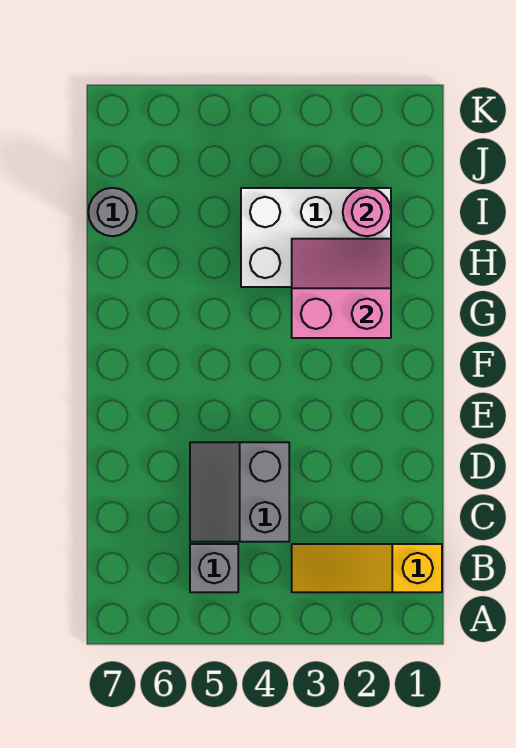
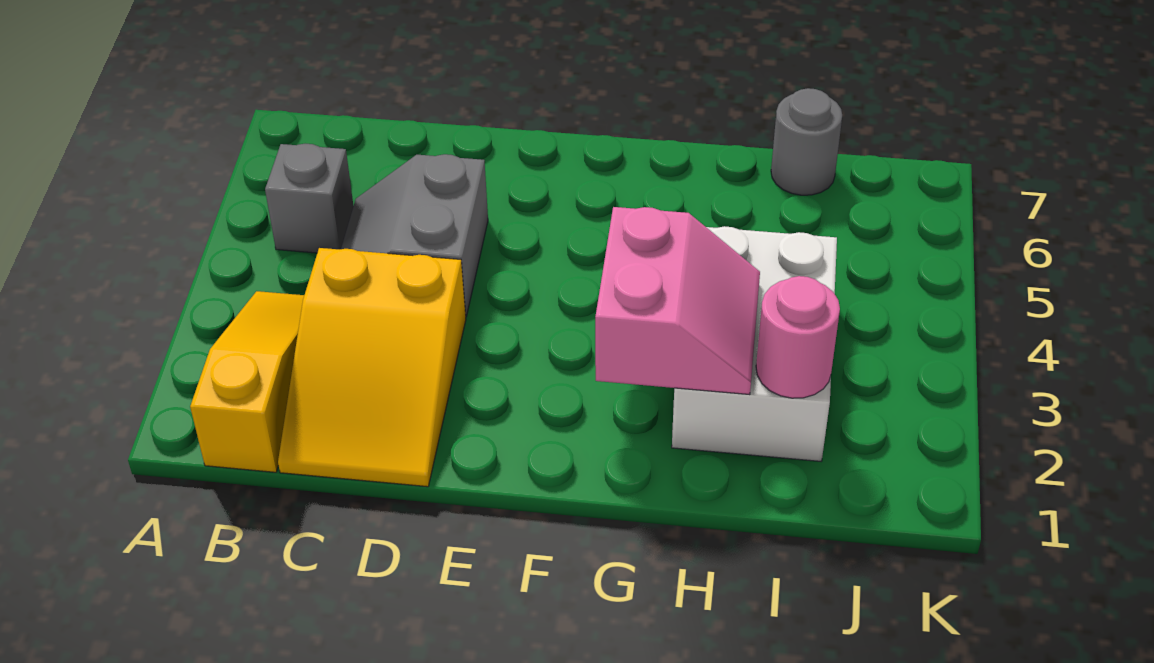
none -> yellow slope C1:D3 level 1 top 3
grey slope C4:D5 level 1 top 4 -> grey slope C4:D5 level 1 top D

